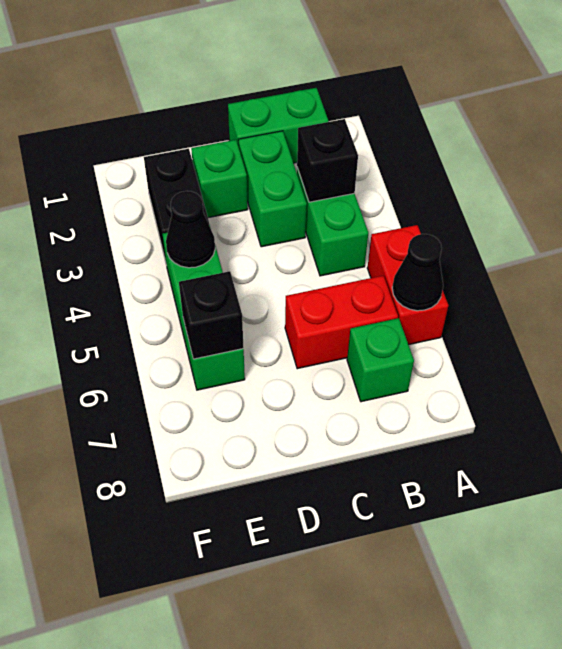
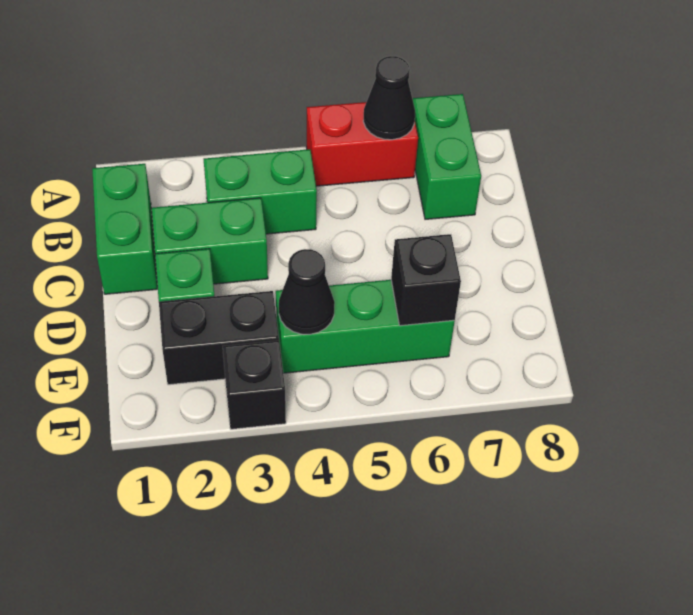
black brick B3 level 2 -> black brick F3 level 1
red brick B6:C6 level 1 -> none
green brick B7 level 1 -> green brick A7:B7 level 1

